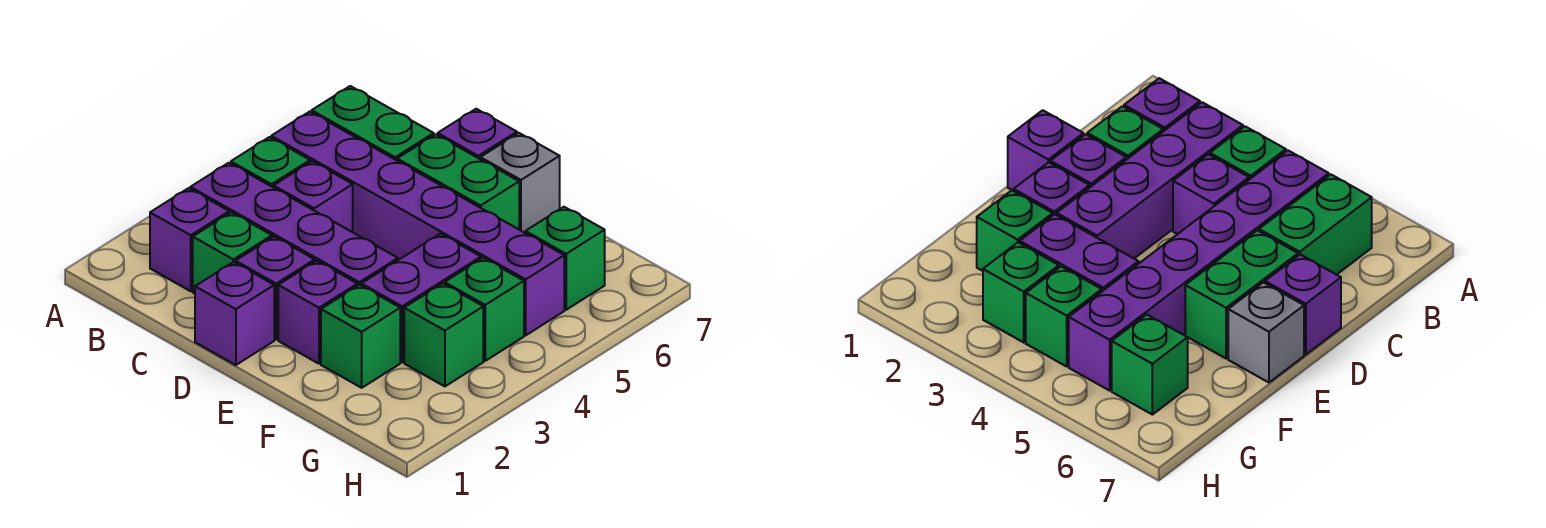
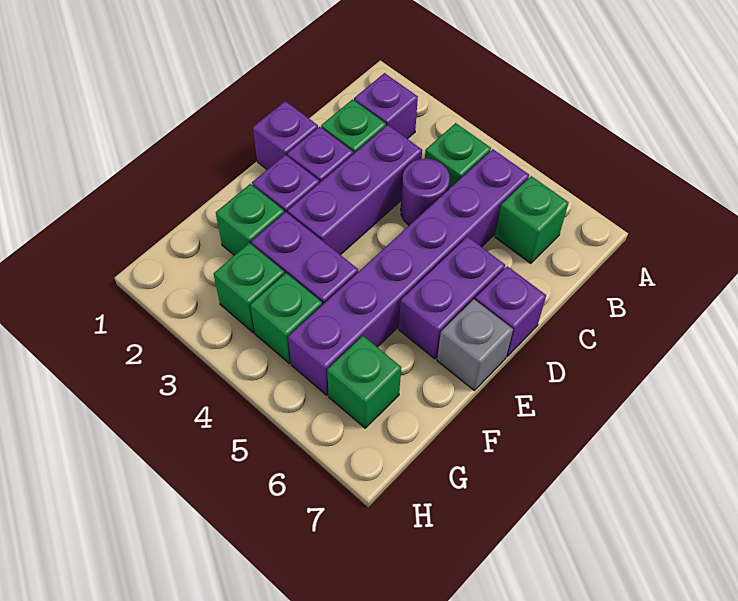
purple brick B3:E3 level 1 -> purple brick C3:E3 level 1
green brick B6:C6 level 1 -> green brick B6 level 1
purple brick C4 level 1 -> purple round brick C4 level 1
green brick D6:E6 level 1 -> purple brick D6:E6 level 1

